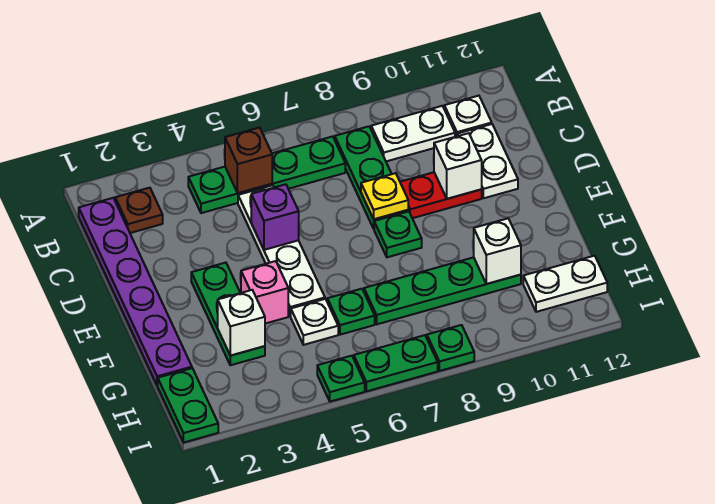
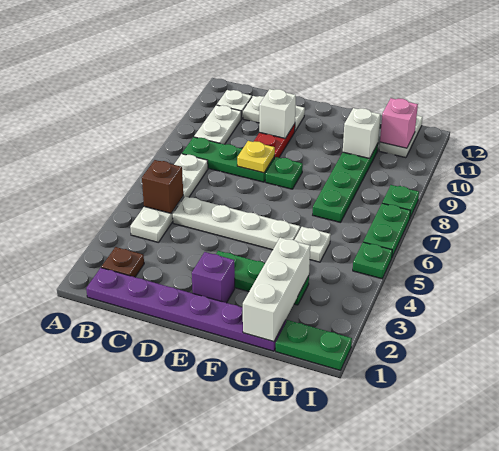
green plate B4:B7 level 1 -> white plate B4:B7 level 1
purple brick D5 level 2 -> purple brick E2 level 1
pink brick F4 level 1 -> pink brick H11 level 2
white brick G3 level 2 -> white brick G1:G3 level 2
green plate G6 level 1 -> none

